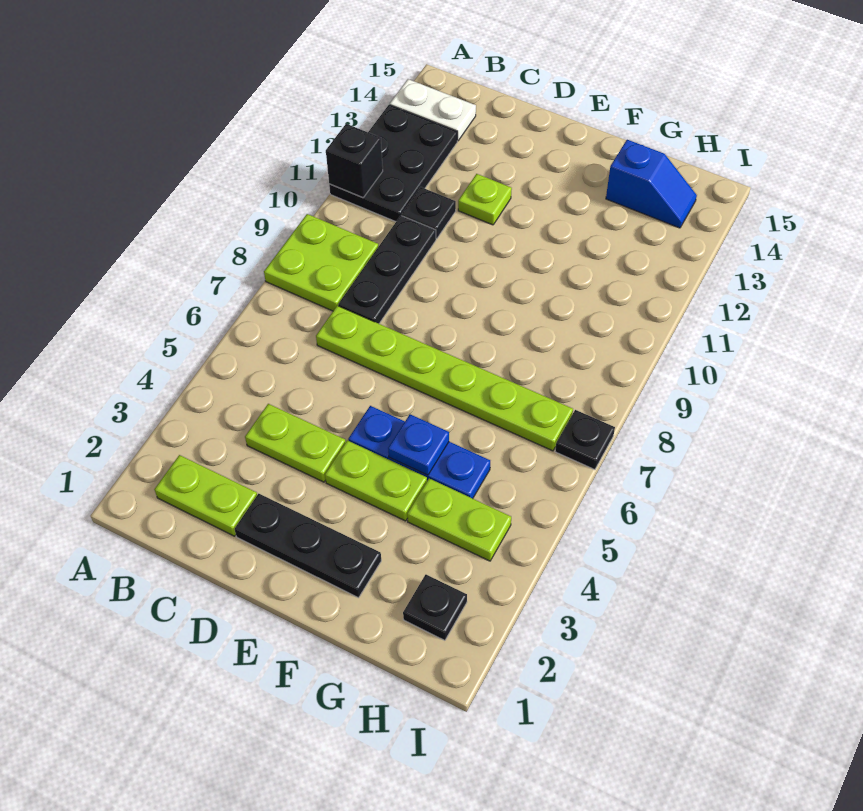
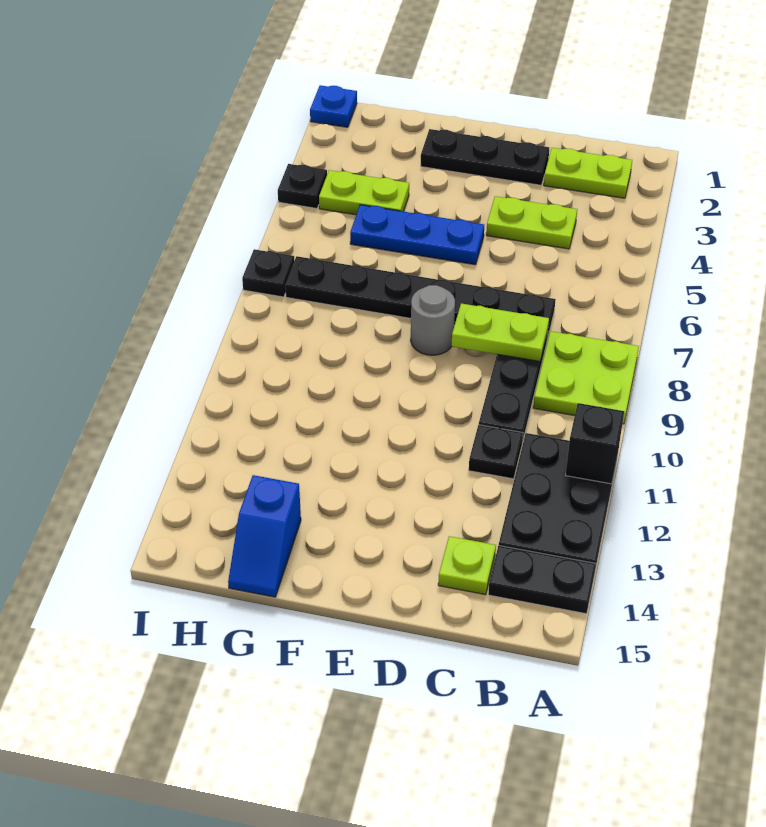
white plate A14:B14 level 1 -> black plate A14:B14 level 1
lime plate C7:H7 level 1 -> black plate C7:H7 level 1
lime plate D12 level 1 -> lime plate C14 level 1
lime plate E4:F4 level 1 -> lime plate C8:D8 level 2
none -> grey round brick E8 level 1
blue plate F5 level 2 -> blue plate I1 level 1
blue slope G14:H14 level 1 top G -> blue slope G14:G15 level 1 top 14
black plate H2 level 1 -> black plate I4 level 1

